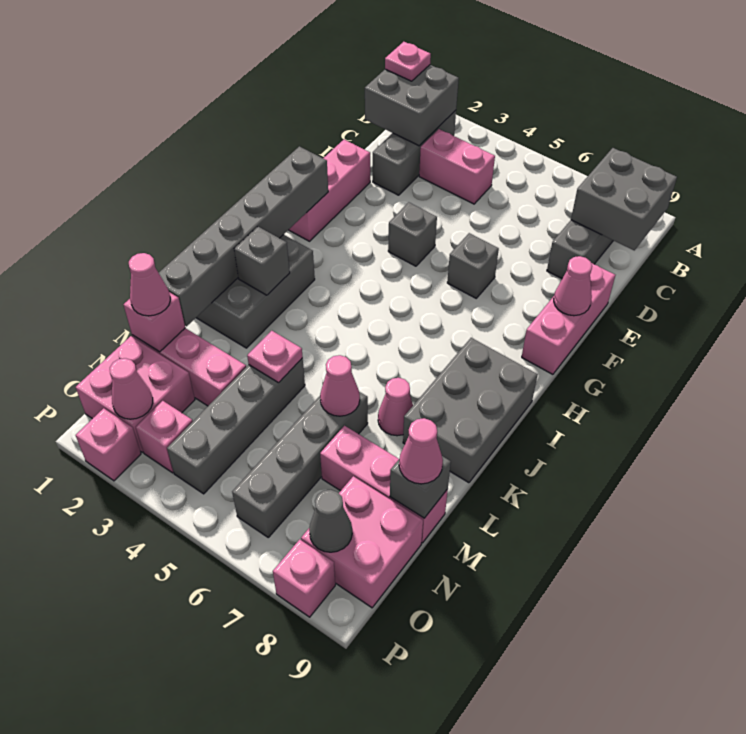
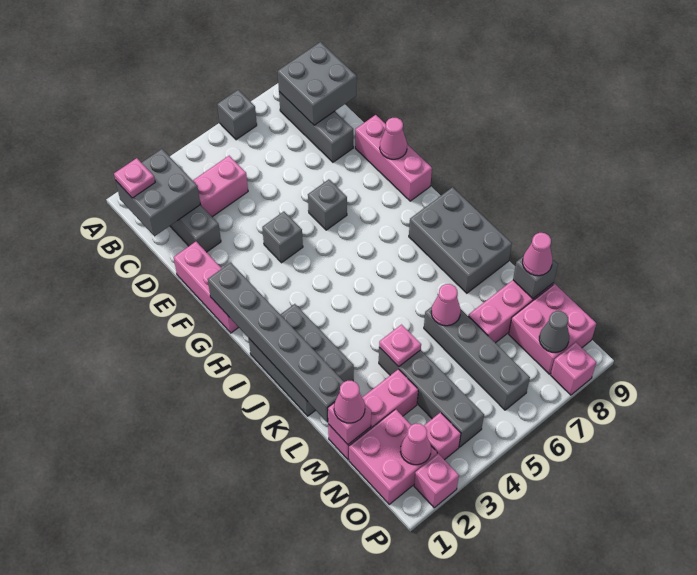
grey brick J2 level 2 -> grey brick A6 level 1
pink cone K7 level 1 -> none

